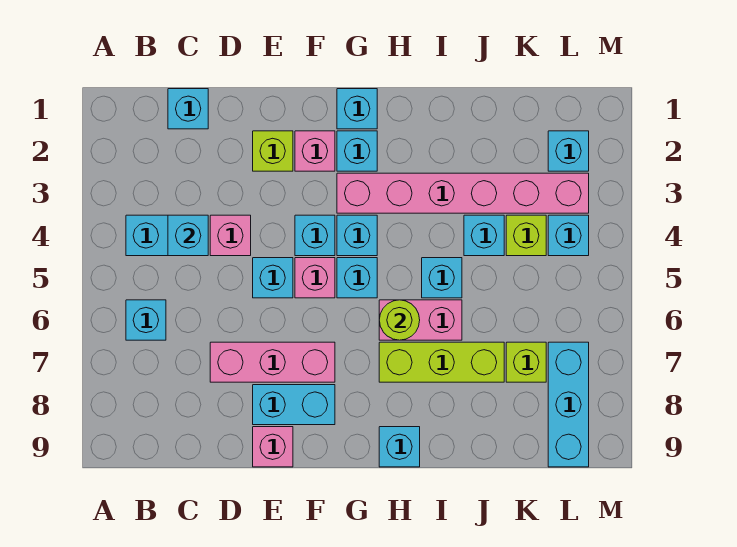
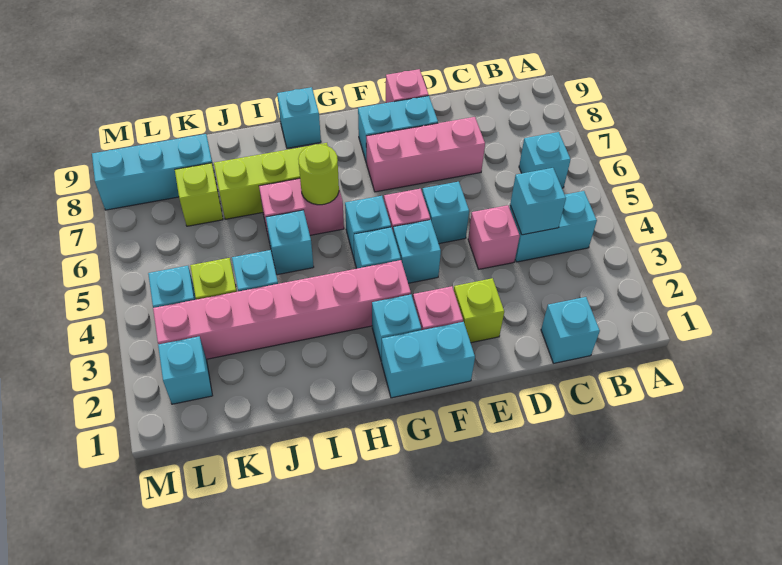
cyan brick G1 level 1 -> cyan brick F1:G1 level 1
cyan brick L7:L9 level 1 -> cyan brick K8:M8 level 1

